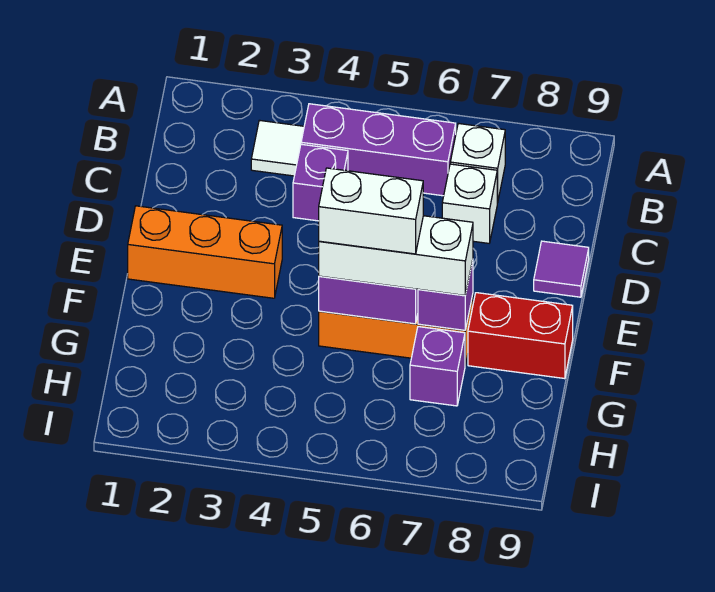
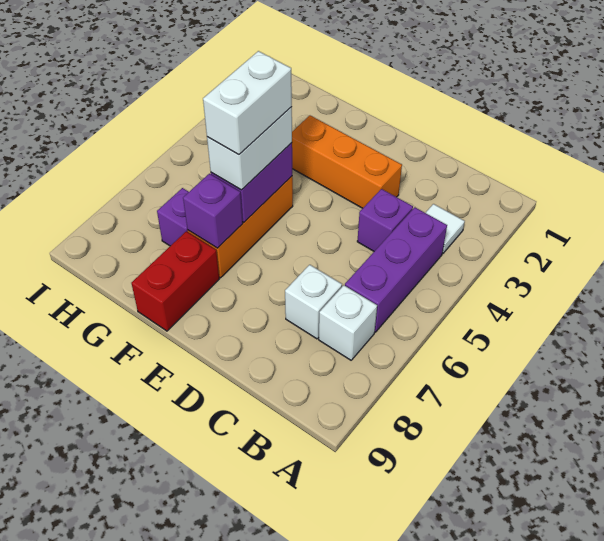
purple tile D9 level 1 -> none
orange brick E1:E3 level 1 -> orange brick D3:F3 level 1
white brick F5:F7 level 3 -> white brick F5:F6 level 3

